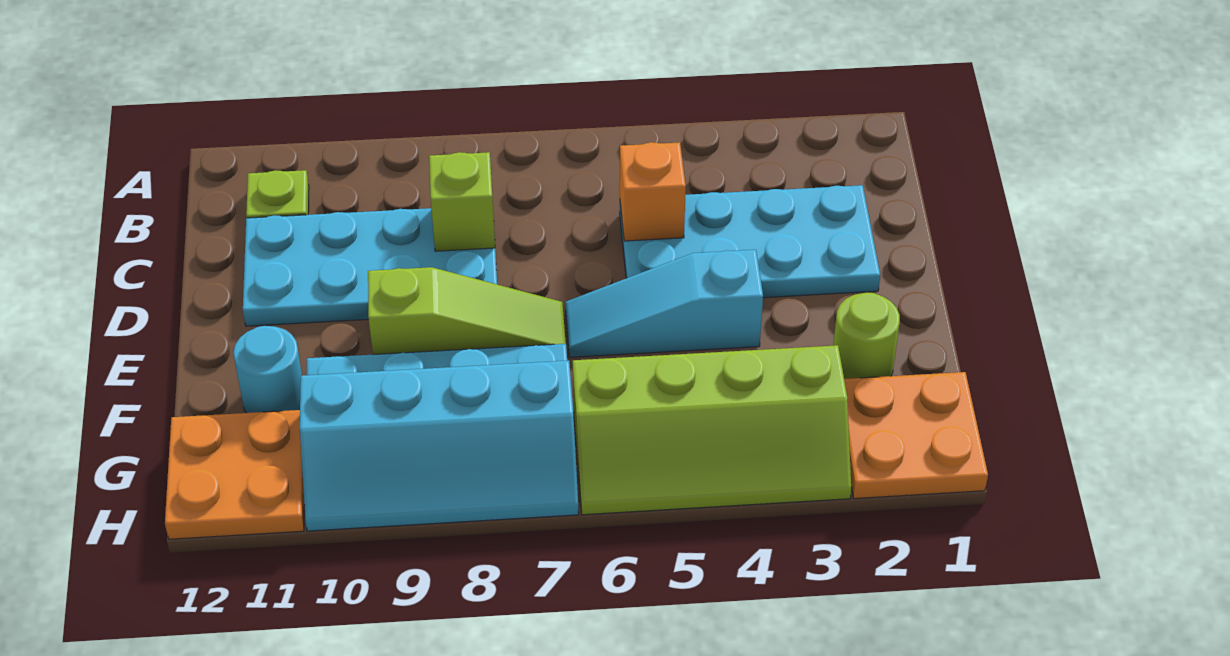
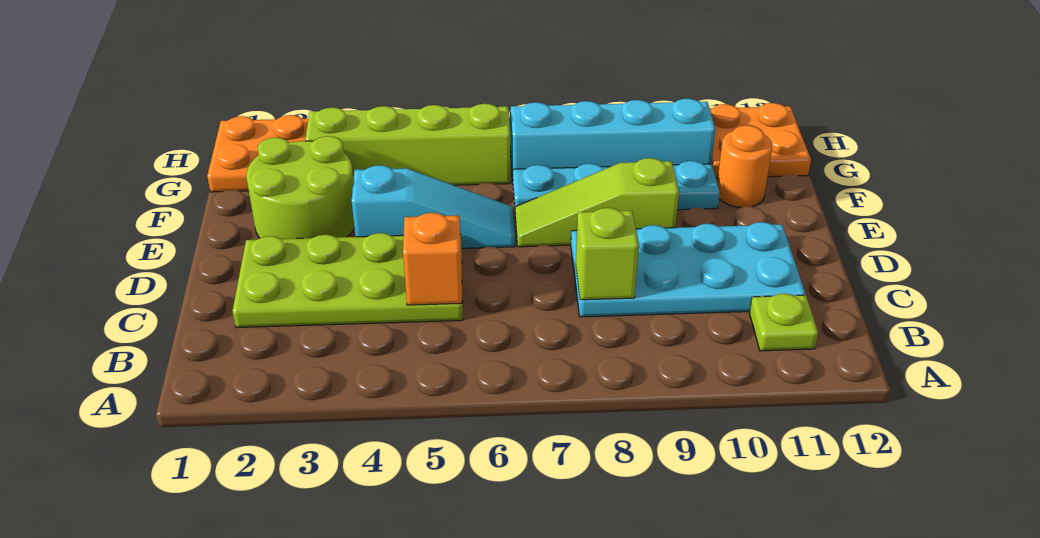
cyan plate C2:D5 level 1 -> lime plate C2:D5 level 1
lime round brick F2 level 1 -> lime round brick E2:F3 level 1
cyan round brick F11 level 1 -> orange round brick F11 level 1

